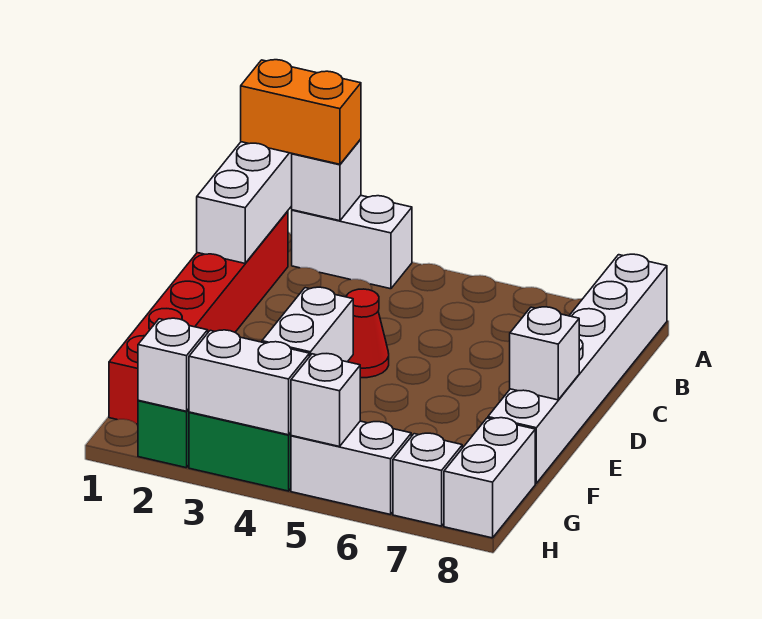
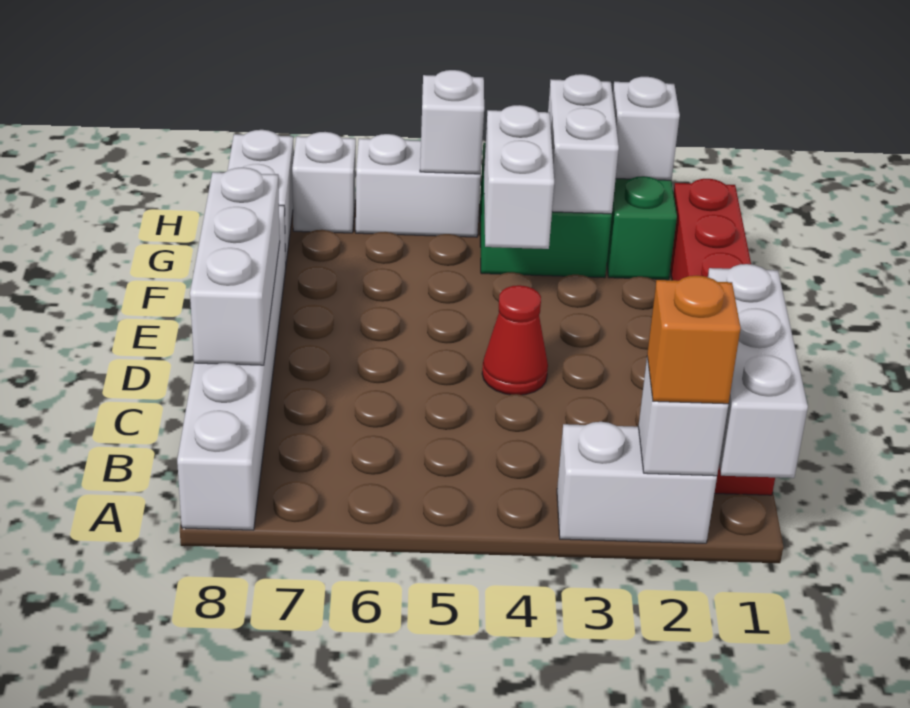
orange brick A1:A2 level 3 -> orange brick A2 level 3
white brick E8 level 2 -> white brick C8:E8 level 2
white brick H3:H4 level 2 -> white brick G3:H3 level 2

